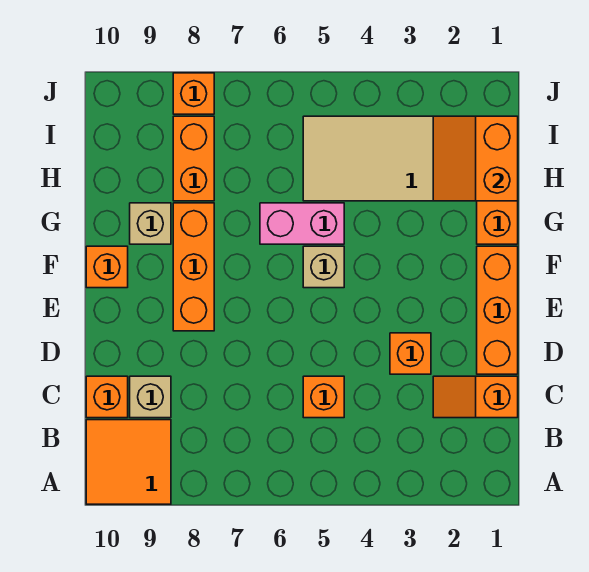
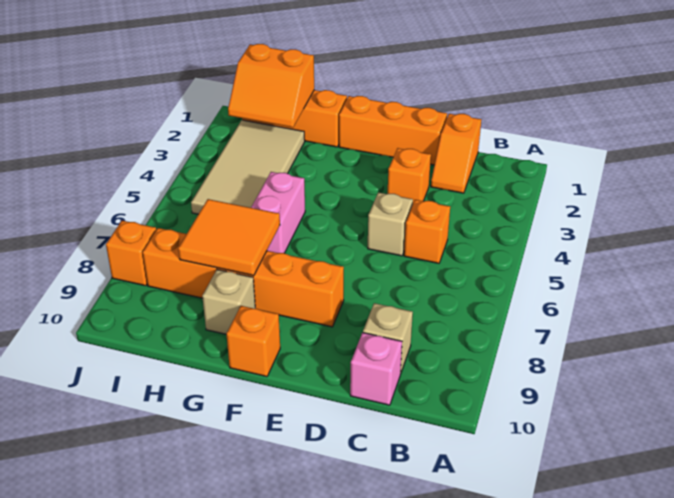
orange tile A9:B10 level 1 -> orange tile G7:H8 level 2
orange brick C10 level 1 -> pink brick C10 level 1
tan brick F5 level 1 -> tan brick D5 level 1

